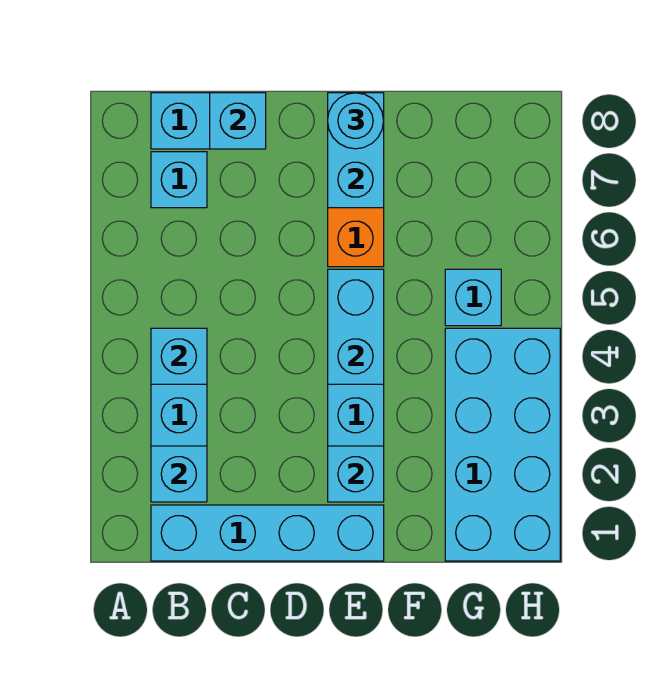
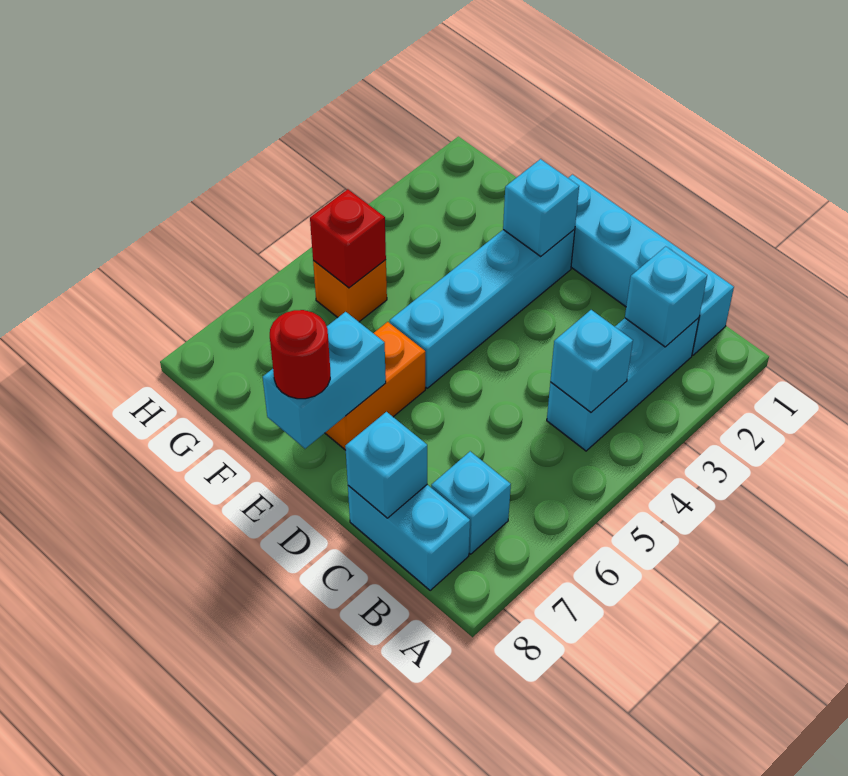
cyan brick E4:E5 level 2 -> none
cyan round brick E8 level 3 -> red round brick E8 level 3
cyan brick G1:H4 level 1 -> none
cyan brick G5 level 1 -> orange brick G5 level 1
none -> red brick G5 level 2

